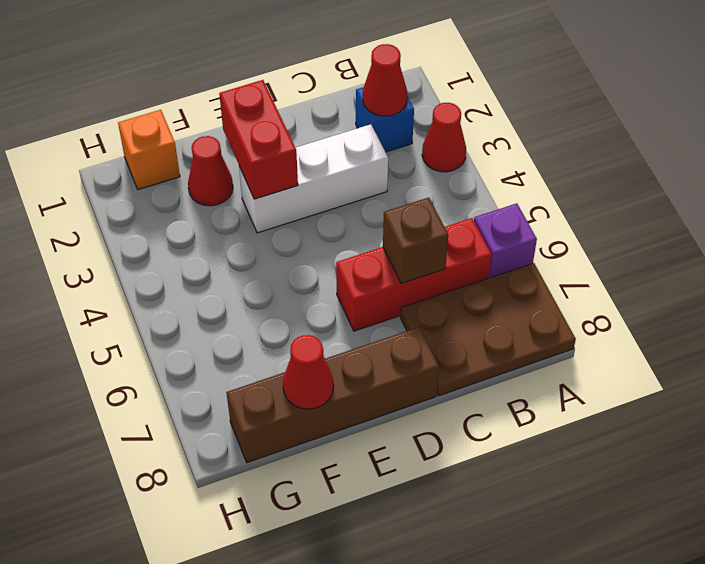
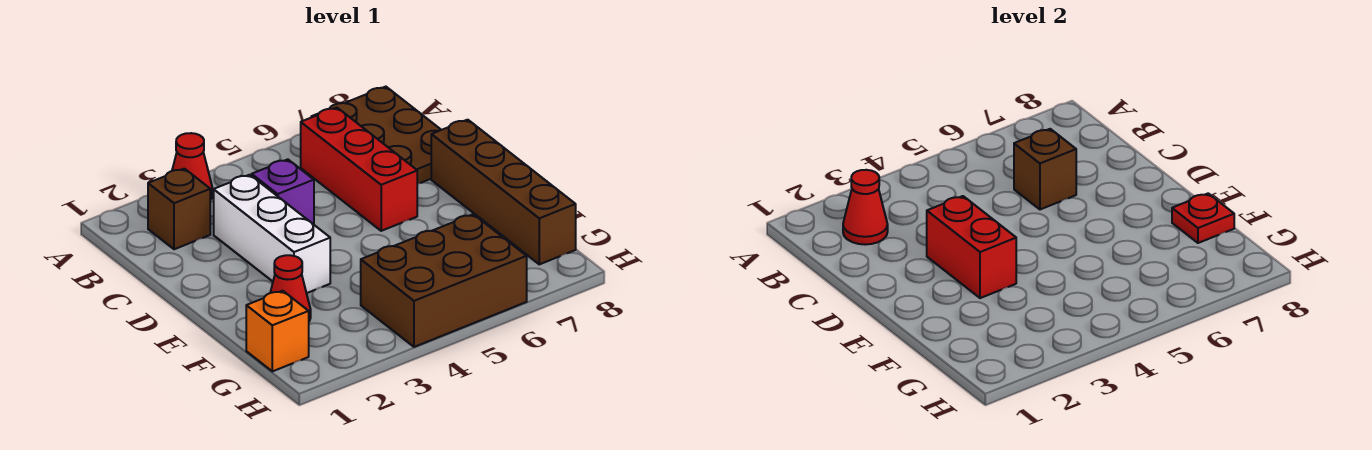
purple brick A6 level 1 -> purple brick C4 level 1
blue brick B2 level 1 -> brown brick B2 level 1
red brick E2:E3 level 2 -> red brick D3:E3 level 2
red cone F8 level 2 -> red plate F8 level 2
none -> brown brick G4:H6 level 1

